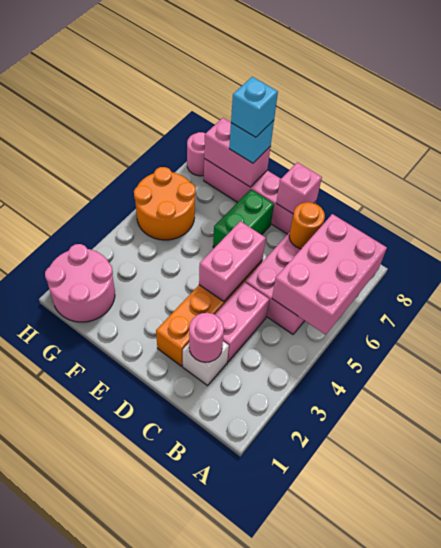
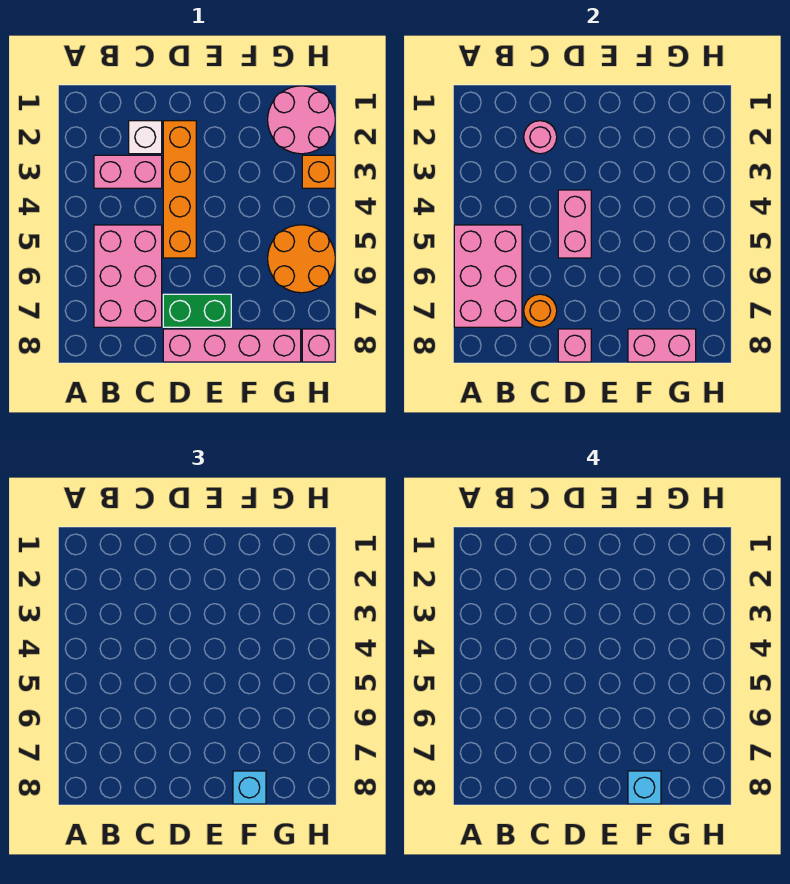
pink brick C3:C4 level 1 -> pink brick B3:C3 level 1
green brick E6:E7 level 1 -> green brick D7:E7 level 1
none -> orange brick H3 level 1
pink round brick H8 level 1 -> pink brick H8 level 1

